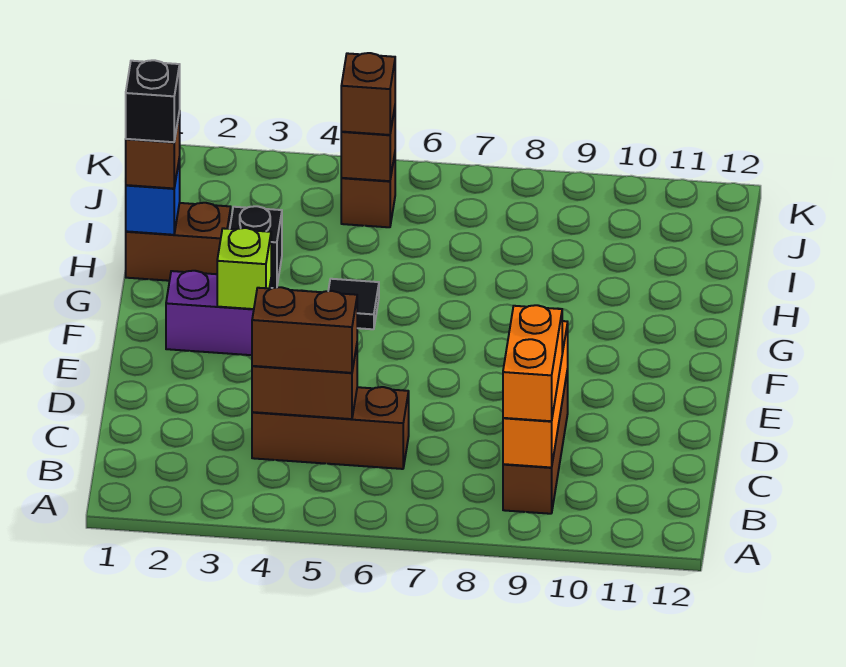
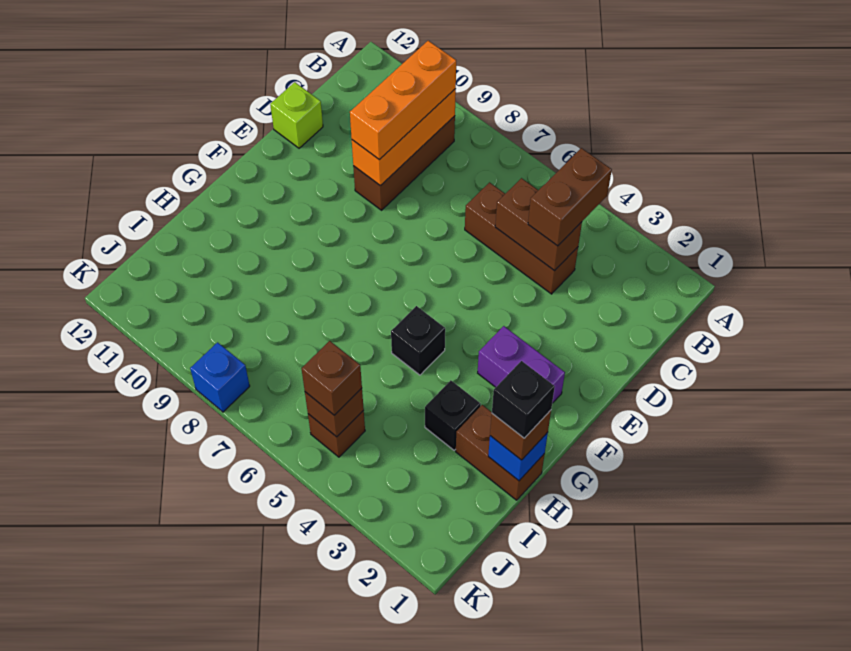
orange brick B9:C9 level 3 -> orange brick B9:D9 level 3
brown brick C4:C5 level 3 -> brown brick B4:C4 level 3
lime brick F3 level 2 -> lime brick D12 level 1
black tile G5 level 1 -> black brick G5 level 1
none -> blue brick K8 level 1

